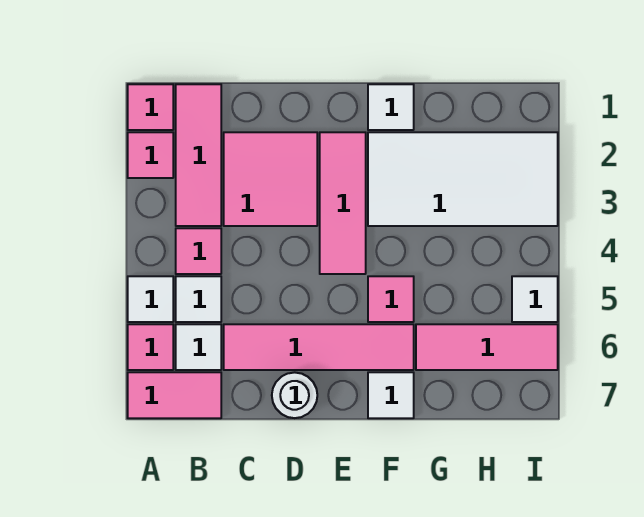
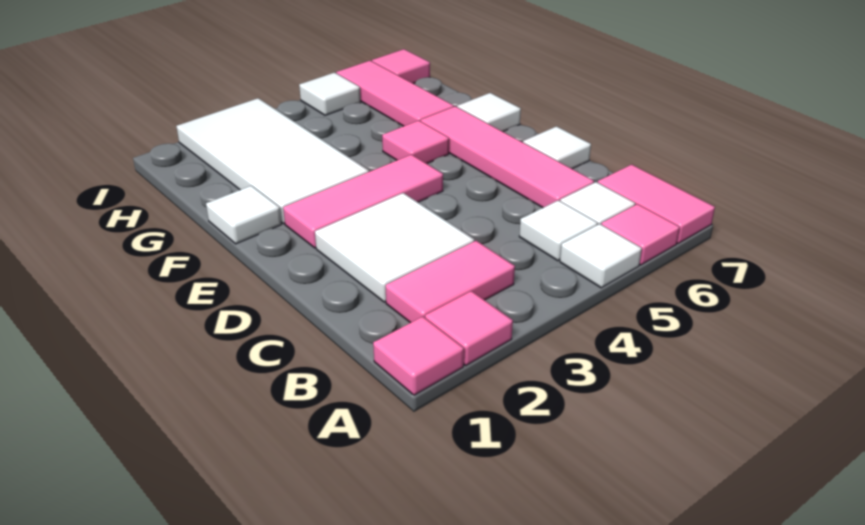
pink tile B1:B3 level 1 -> pink tile B2:B3 level 1
pink tile B4 level 1 -> pink tile I7 level 1
pink tile C2:D3 level 1 -> white tile C2:D3 level 1
white round brick D7 level 1 -> white tile D7 level 1

